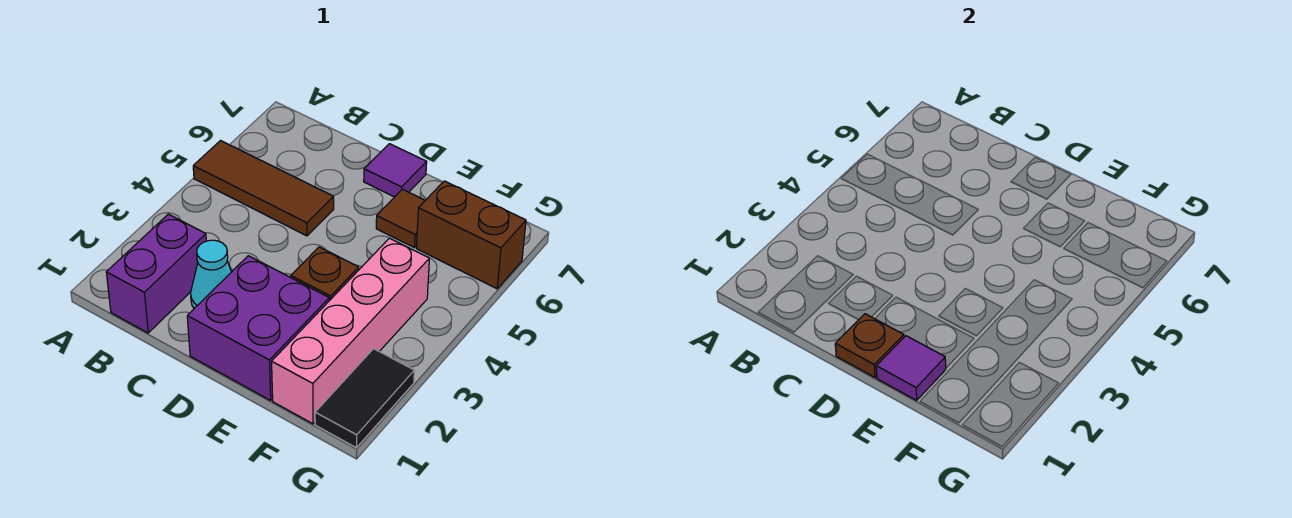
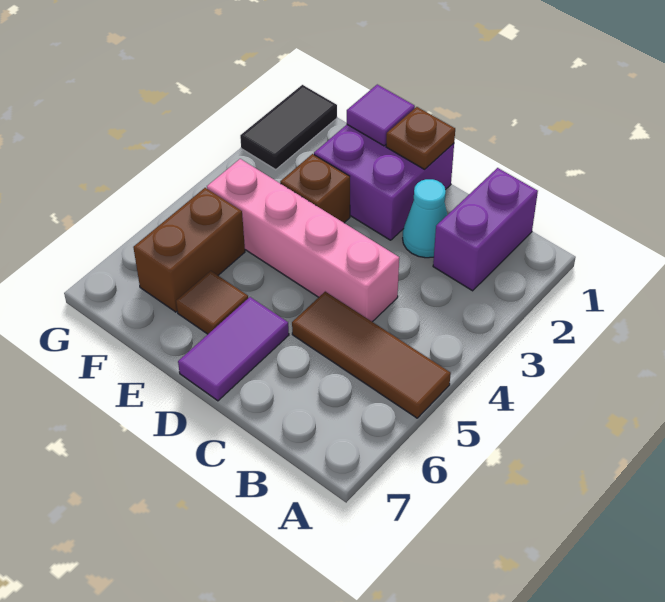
purple tile D7 level 1 -> purple tile D6:D7 level 1
pink brick F1:F4 level 1 -> pink brick C4:F4 level 1
brown brick F6:G6 level 1 -> brown brick F5:F6 level 1

